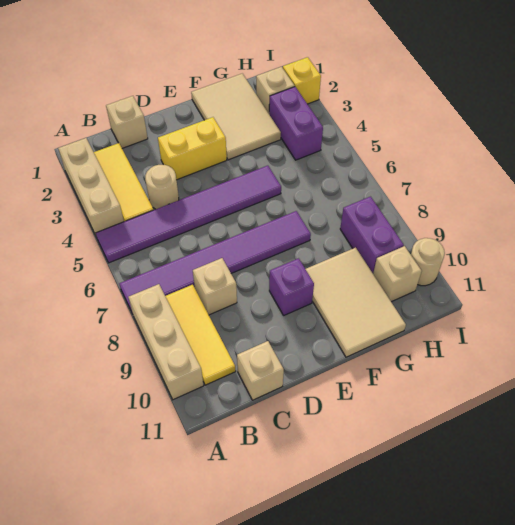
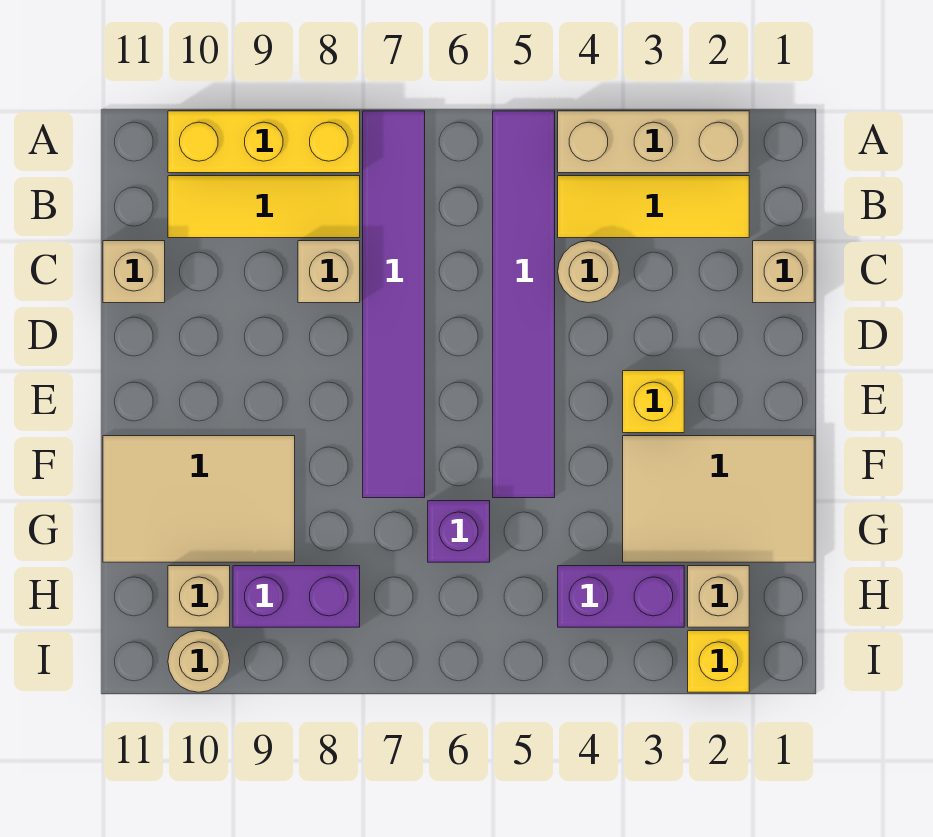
tan brick A8:A10 level 1 -> yellow brick A8:A10 level 1
yellow brick D3:E3 level 1 -> yellow brick E3 level 1
purple brick E9 level 1 -> purple brick G6 level 1

